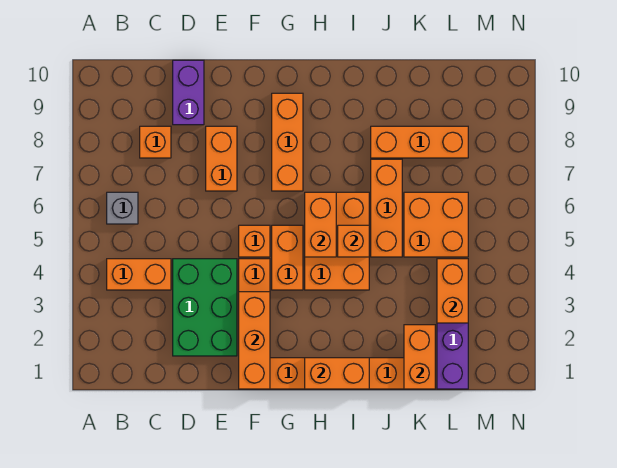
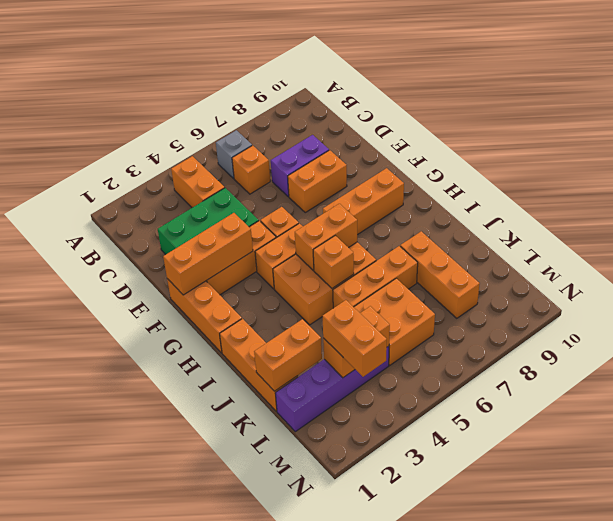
orange brick C8 level 1 -> orange brick C6 level 1
purple brick D9:D10 level 1 -> purple brick D7:D8 level 1
orange brick H1:I1 level 2 -> orange brick L3:M3 level 3

